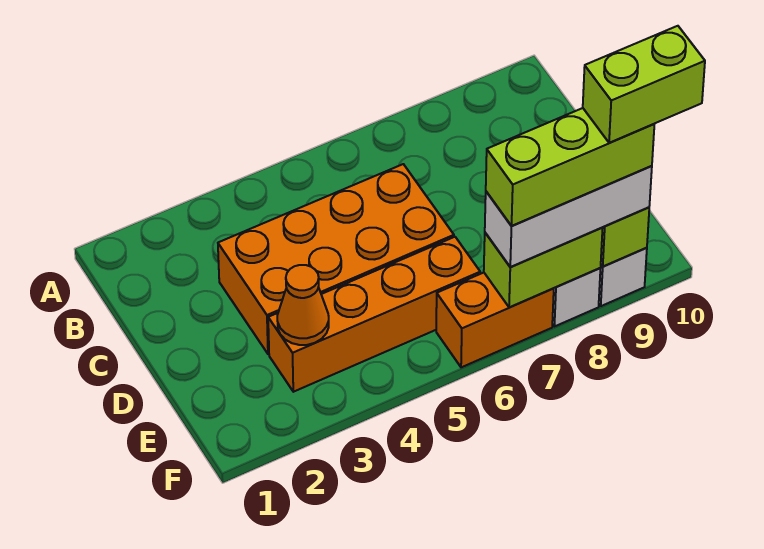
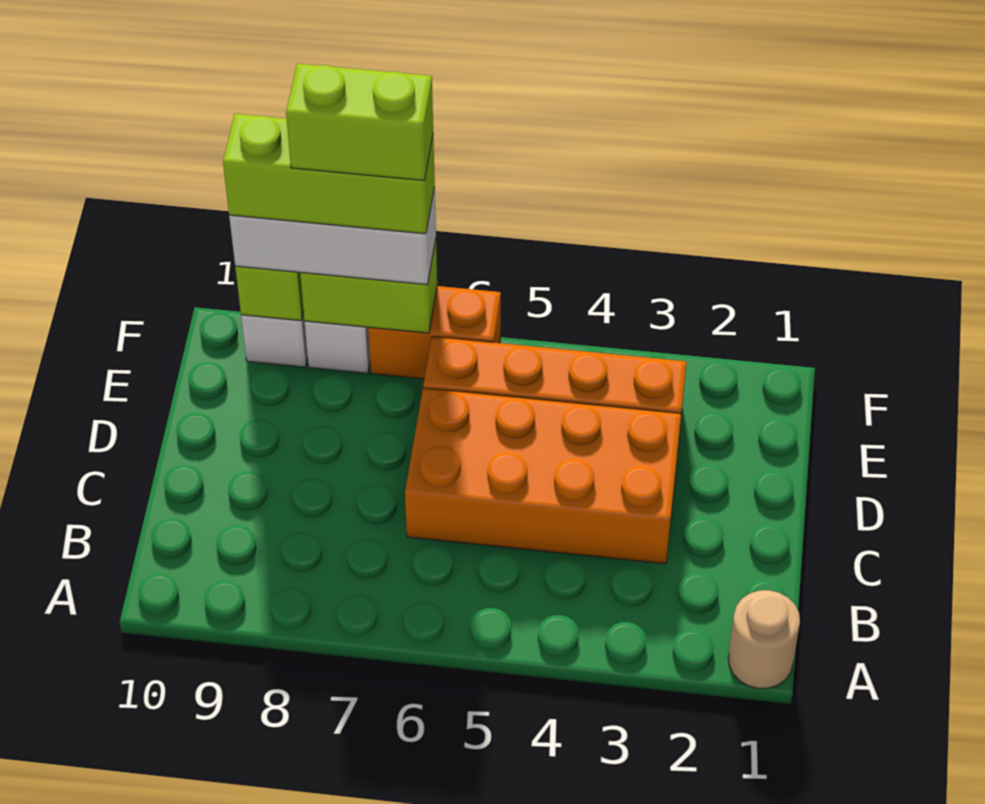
none -> tan round brick A1 level 1
orange cone E3 level 2 -> none
lime brick F9:F10 level 5 -> lime brick F7:F8 level 5

